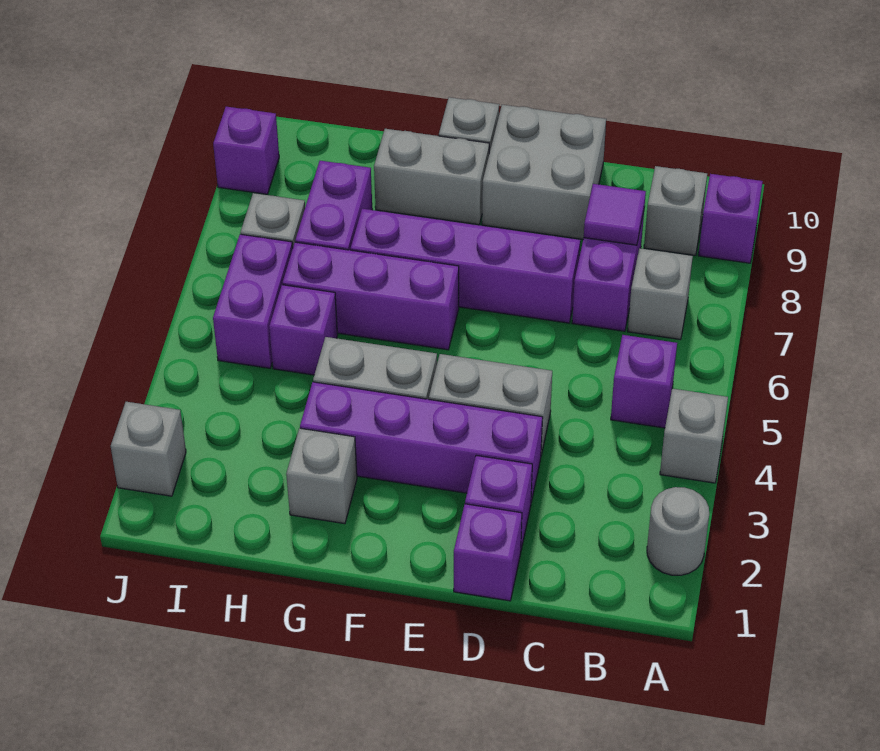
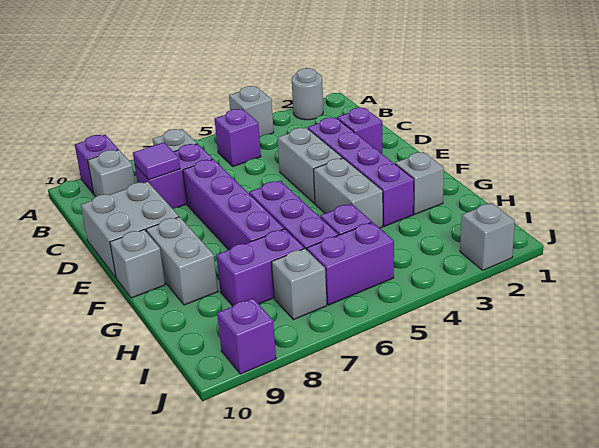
purple brick D1 level 1 -> none

